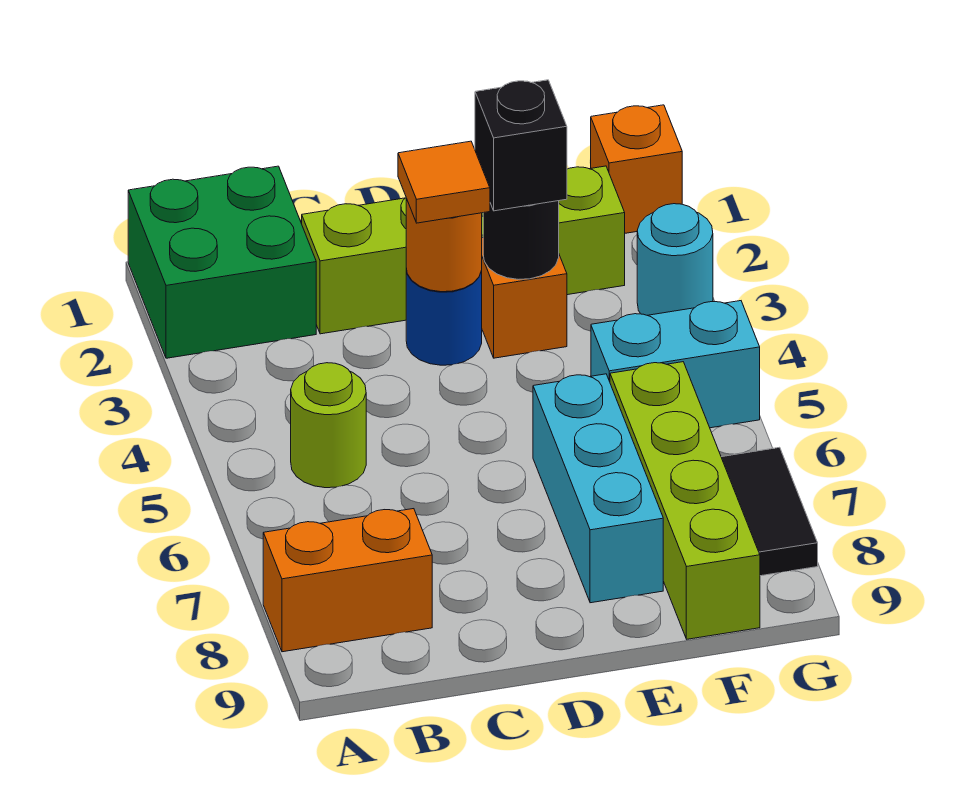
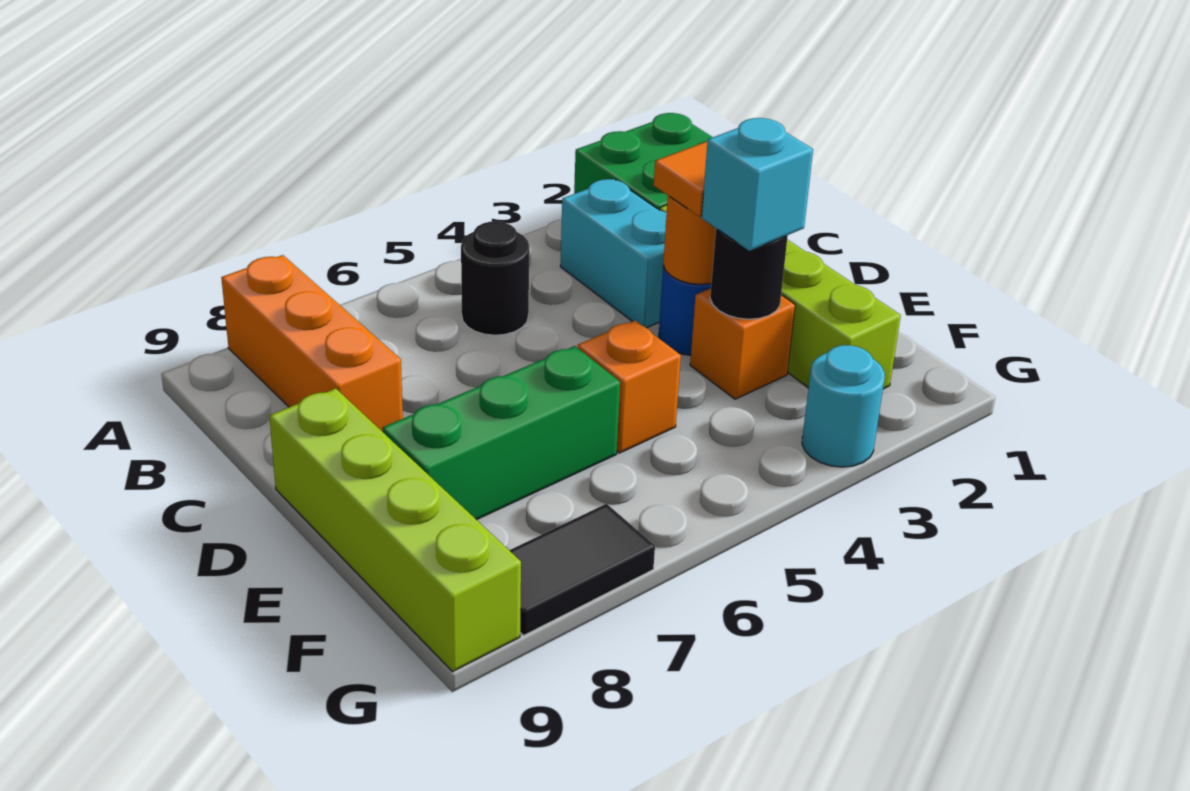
orange brick A8:B8 level 1 -> orange brick A8:C8 level 1
lime round brick B5 level 1 -> black round brick B5 level 1
black brick E3 level 3 -> cyan brick E3 level 3
cyan brick E6:E8 level 1 -> green brick E6:E8 level 1
cyan brick F5:G5 level 1 -> cyan brick B3:C3 level 1
lime brick F6:F9 level 1 -> lime brick D9:G9 level 1
orange brick G1 level 1 -> orange brick E5 level 1

